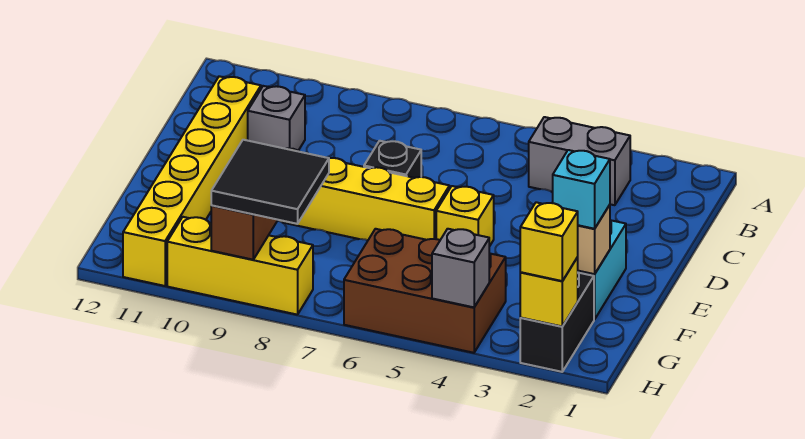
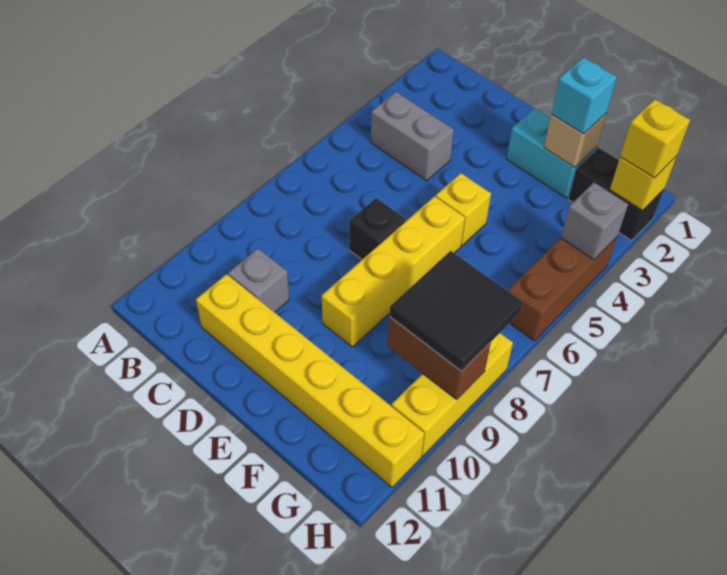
grey brick B3:B4 level 1 -> grey brick B4:C4 level 1
brown brick G4:H6 level 1 -> brown brick H4:H6 level 1

